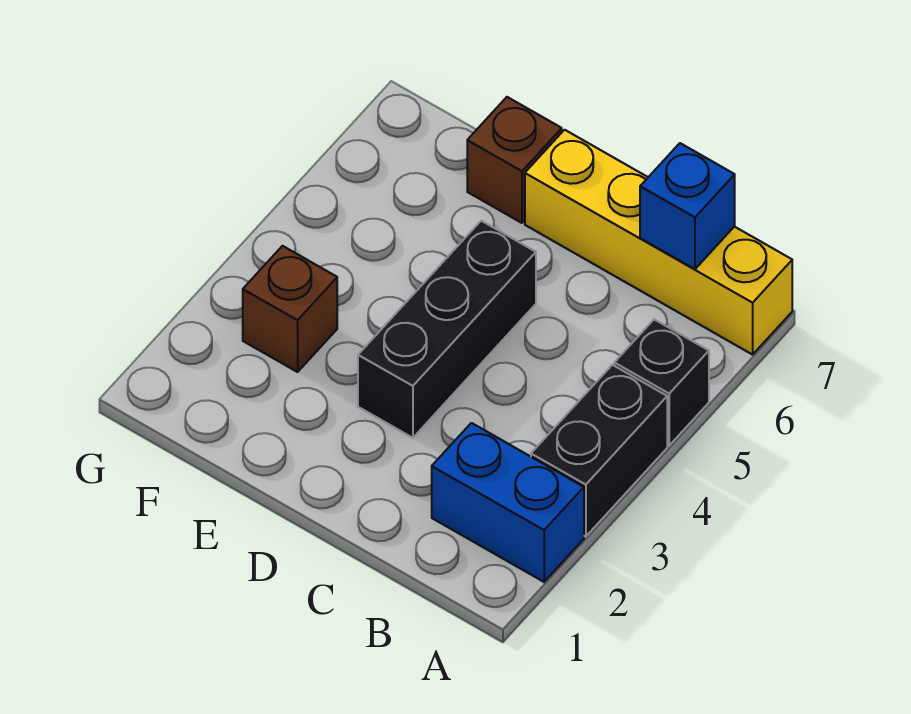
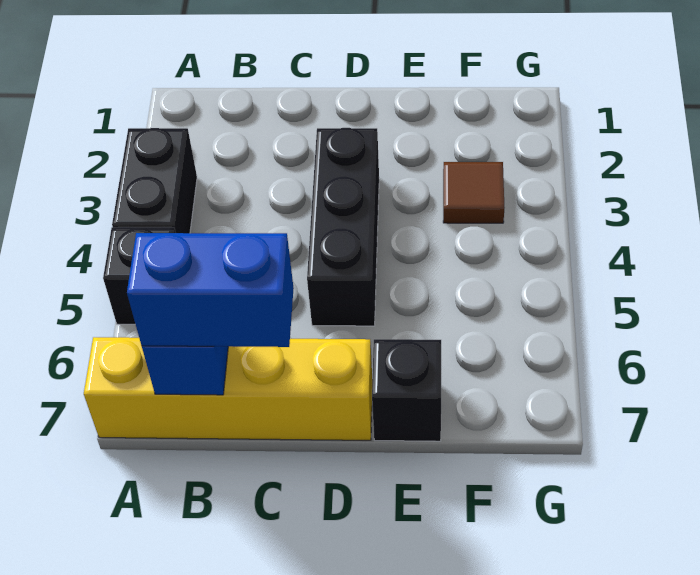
blue brick A2:B2 level 1 -> blue brick B7:C7 level 3
brown brick E7 level 1 -> black brick E7 level 1
brown brick F3 level 1 -> brown tile F3 level 1

